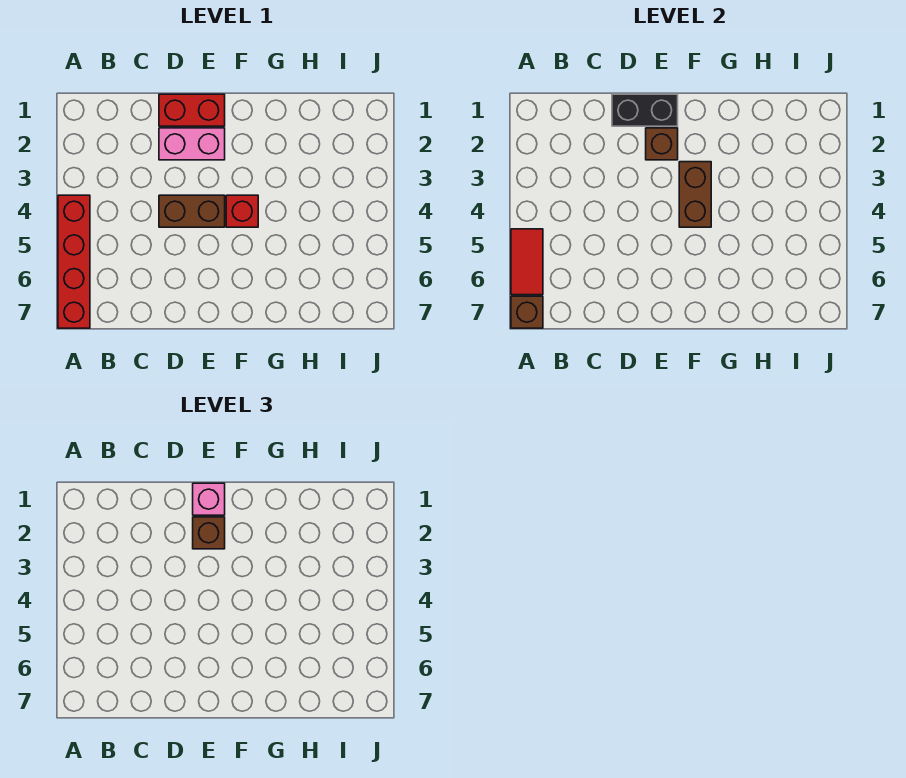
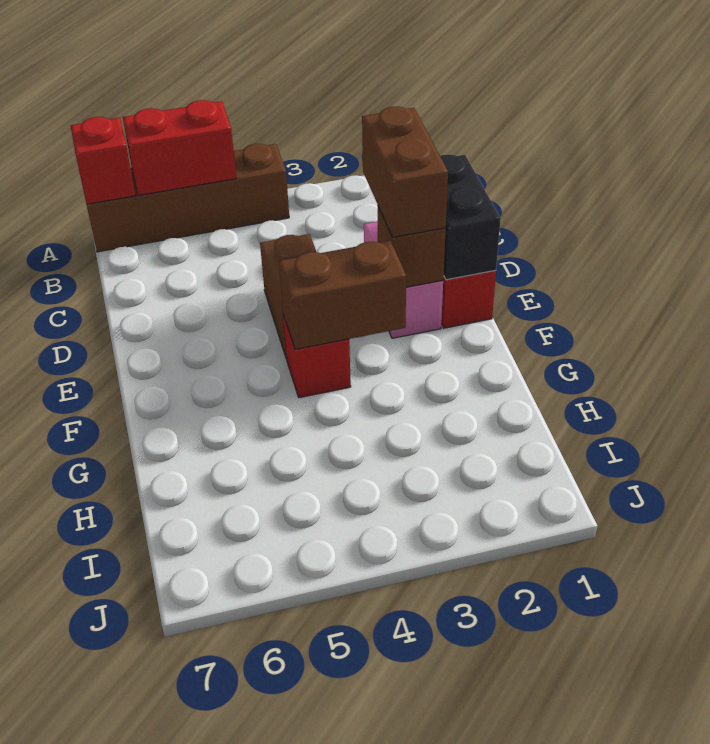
red brick A4:A7 level 1 -> brown brick A4:A7 level 1
red tile A5:A6 level 2 -> red brick A5:A6 level 2
brown brick A7 level 2 -> red brick A7 level 2
pink brick E1 level 3 -> none
brown brick E2 level 3 -> brown brick D2:E2 level 3

